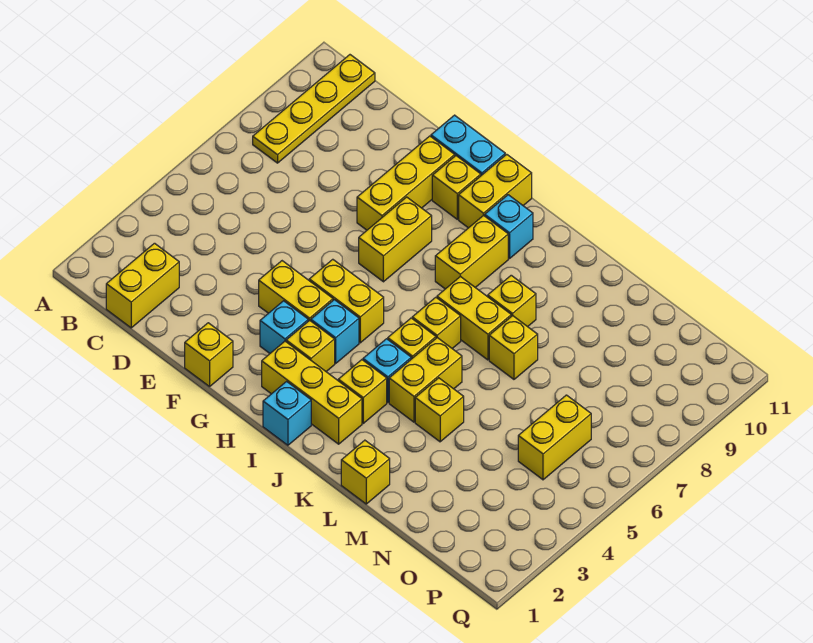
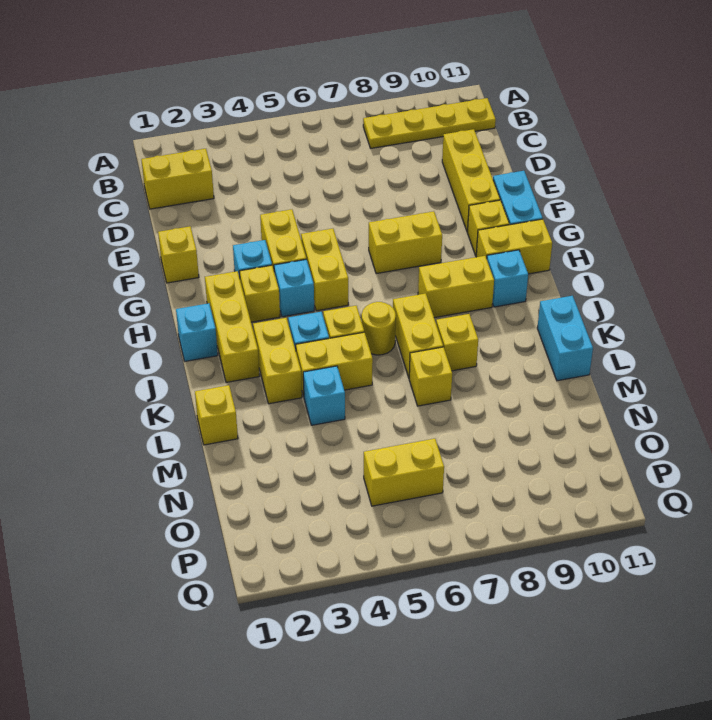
yellow brick F8:F10 level 1 -> yellow brick D10:F10 level 1
yellow brick J3 level 1 -> yellow brick J3:K3 level 1
yellow brick J6 level 1 -> yellow round brick J6 level 1
none -> cyan brick K11:L11 level 1
yellow brick L4 level 1 -> cyan brick L4 level 1

